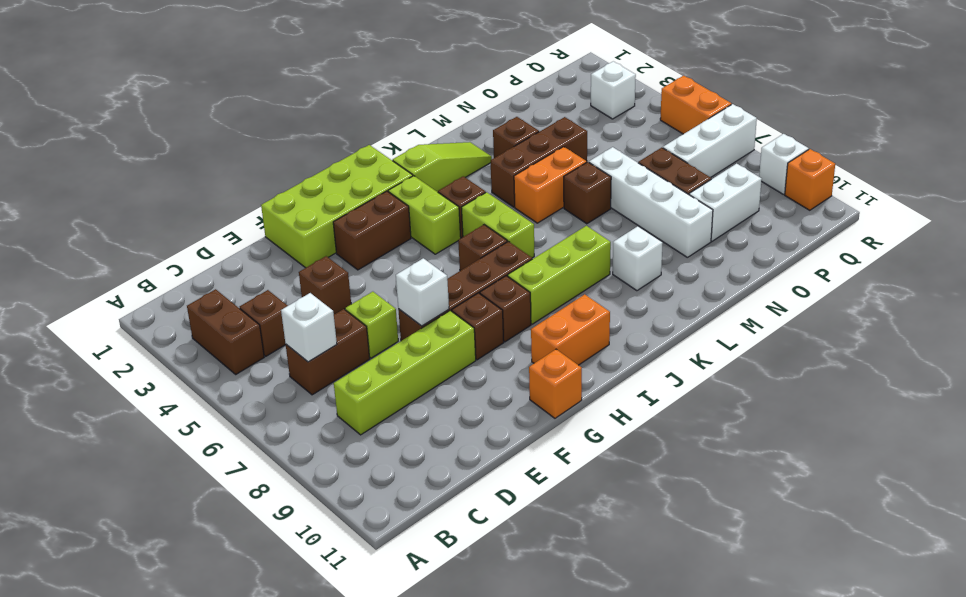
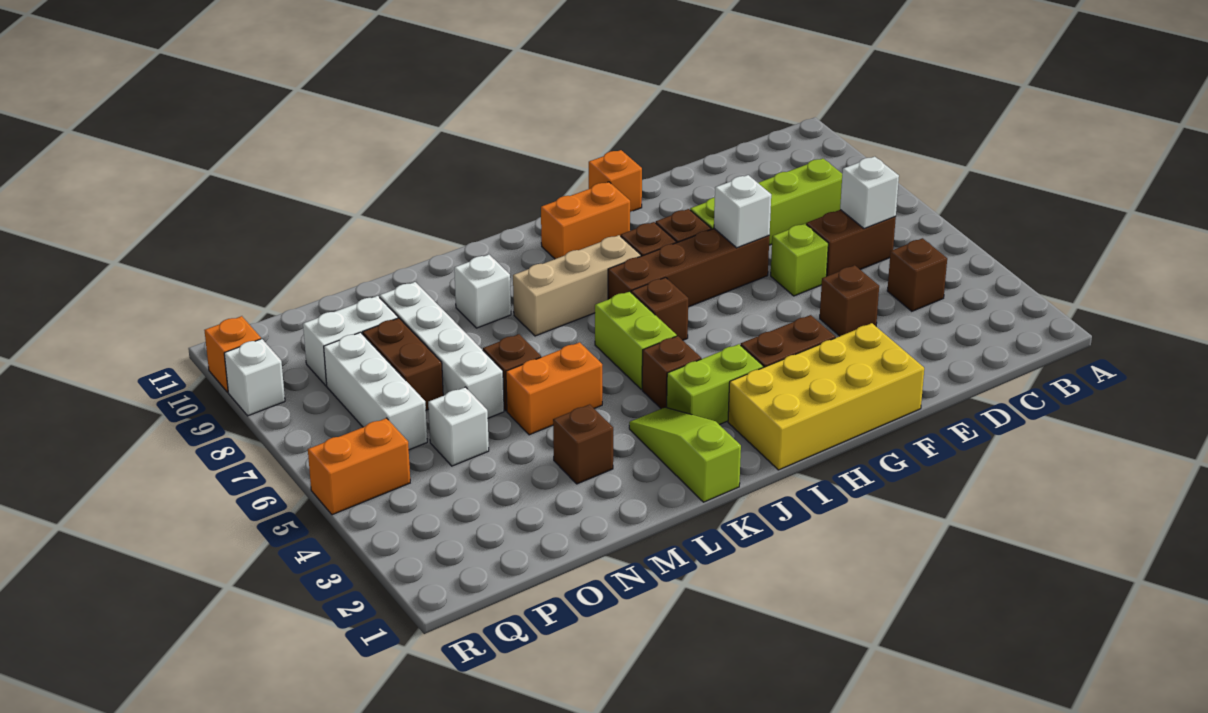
brown brick B3:B4 level 1 -> none
lime brick F1:I2 level 1 -> yellow brick F1:I2 level 1
lime brick I3:I4 level 1 -> lime brick I3:J3 level 1
lime brick I8:K8 level 1 -> tan brick I8:K8 level 1
lime slope J2:L2 level 1 top J -> lime slope K1:K3 level 1 top 1
brown brick L4:N4 level 1 -> none
white brick P7:R7 level 1 -> white brick P6:P8 level 1
white brick Q3 level 1 -> white brick O5 level 1
orange brick R5:R6 level 1 -> orange brick Q5:R5 level 1

